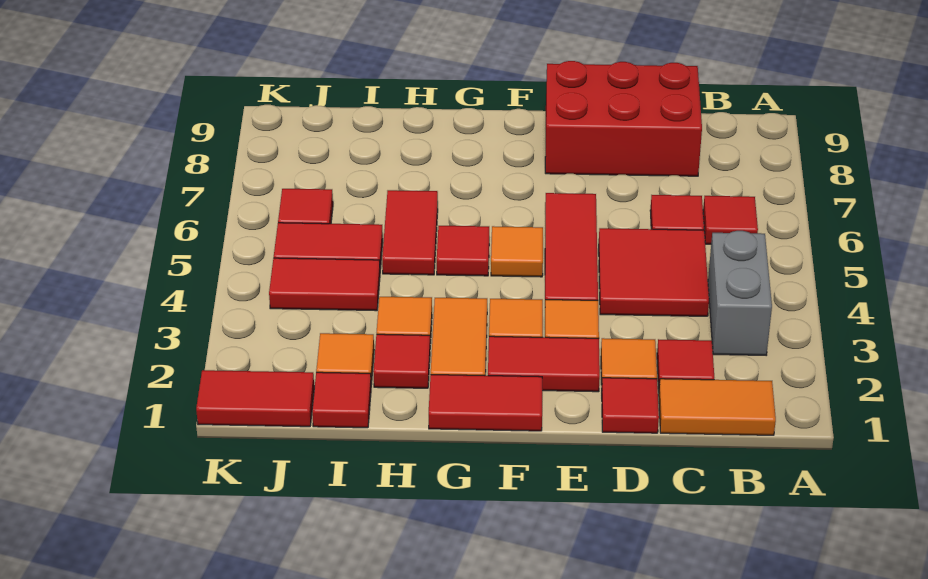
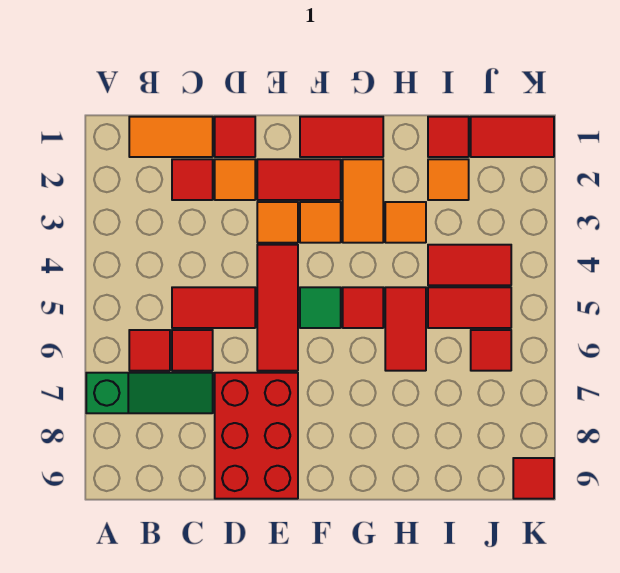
none -> green slope A7:C7 level 1 top A
grey brick B3:B4 level 1 -> none
red tile C4:D5 level 1 -> red tile C5:D5 level 1
red brick C8:E9 level 1 -> red brick D7:E9 level 1
orange tile F5 level 1 -> green tile F5 level 1
red tile H2 level 1 -> red tile K9 level 1

